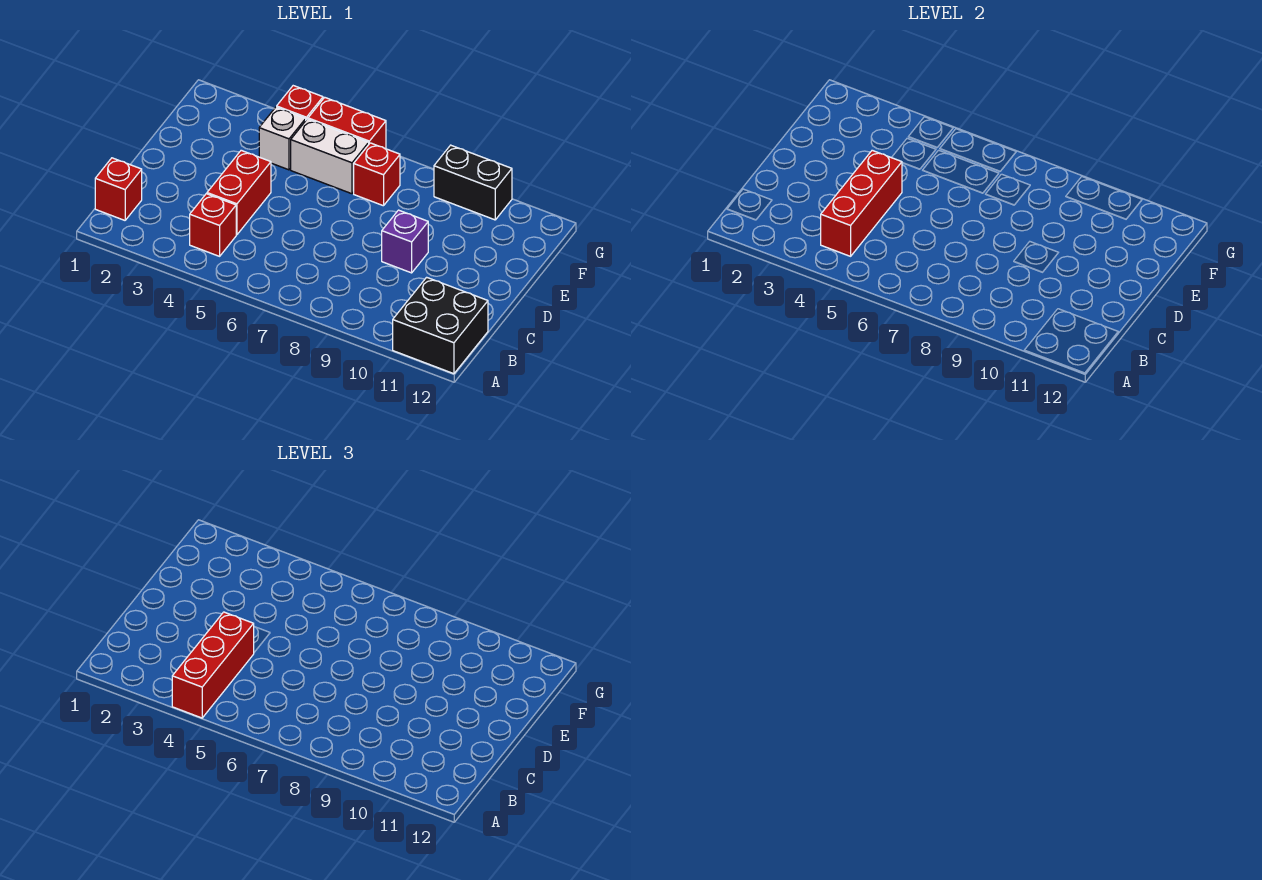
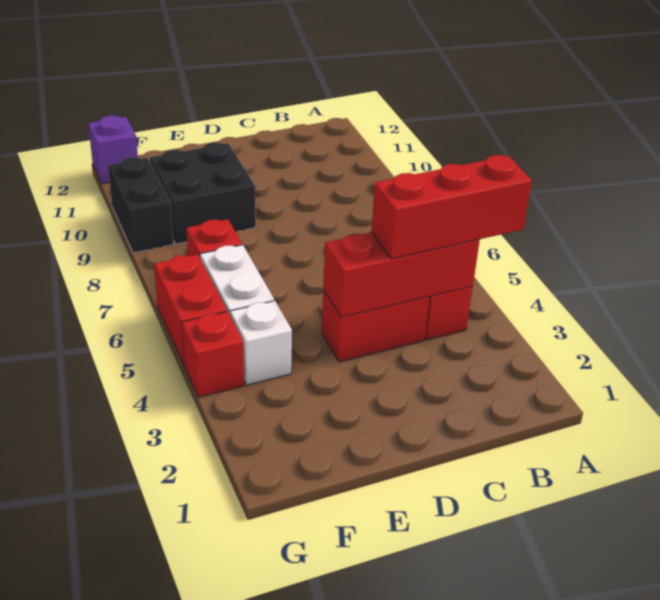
black brick A11:B12 level 1 -> black brick E9:F10 level 1
red brick B1 level 1 -> none
purple brick D9 level 1 -> purple brick G12 level 1

